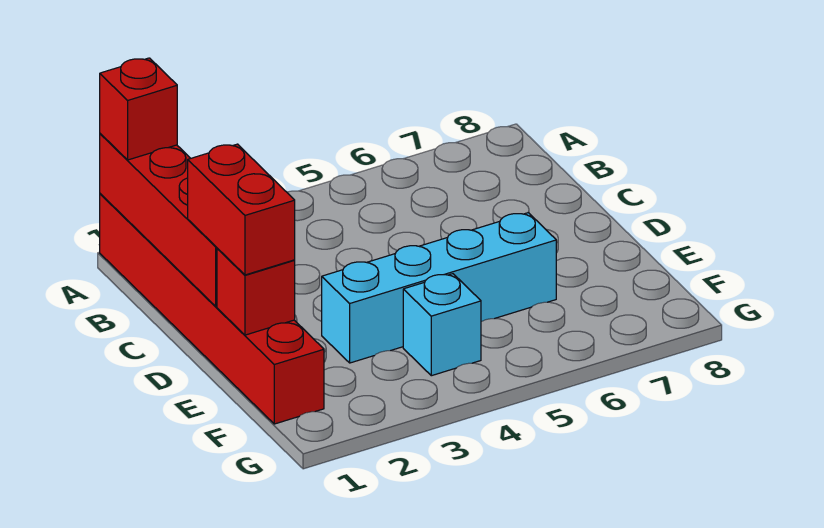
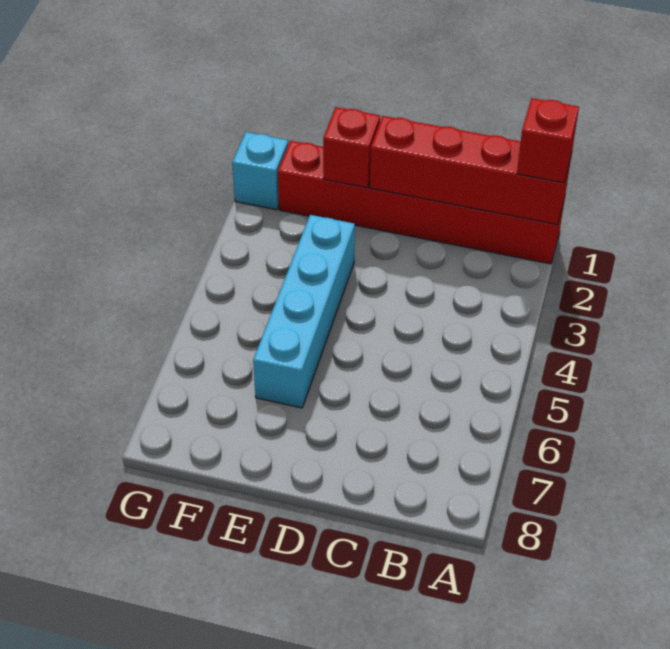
red brick D1:E1 level 3 -> none
cyan brick F4 level 1 -> cyan brick G1 level 1

